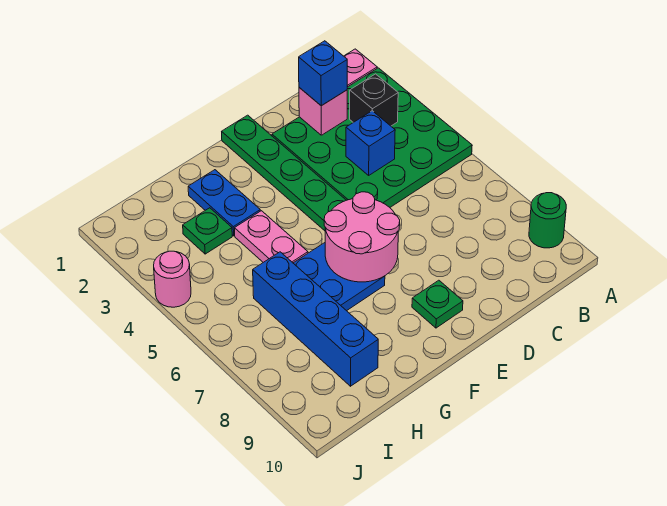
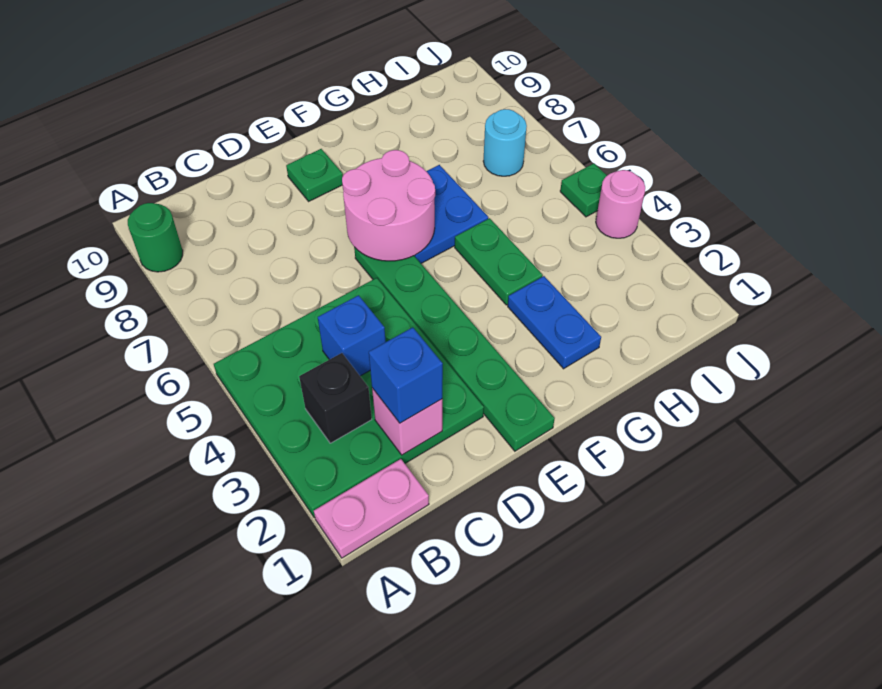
pink plate G4:G5 level 1 -> green plate G4:G5 level 1
green plate H3 level 1 -> green plate J5 level 1
blue brick H6:H9 level 1 -> none
none -> cyan round brick I7 level 1

